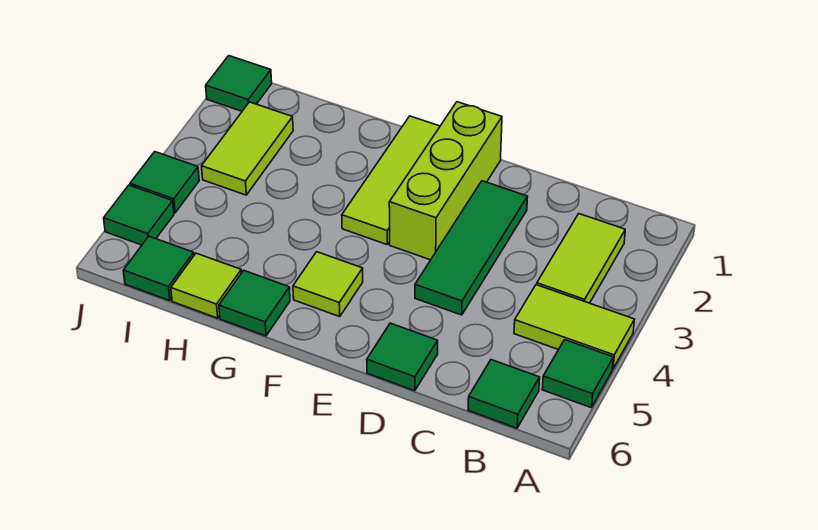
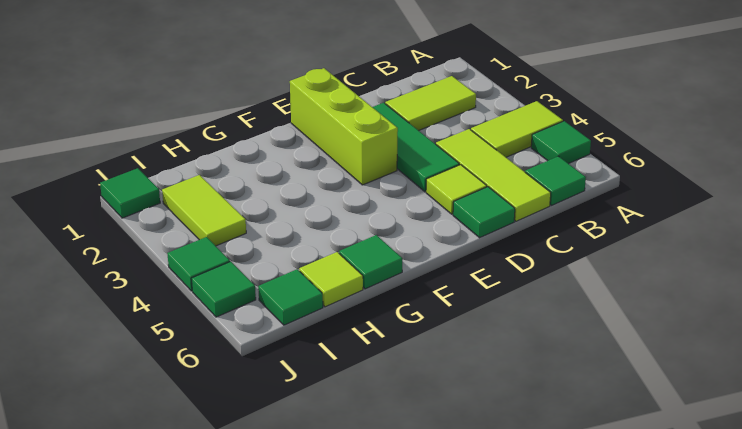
lime tile B2:B3 level 1 -> lime tile B2:C2 level 1
lime tile F1:F3 level 1 -> lime tile C4:C6 level 1
lime tile F5 level 1 -> lime tile D5 level 1

